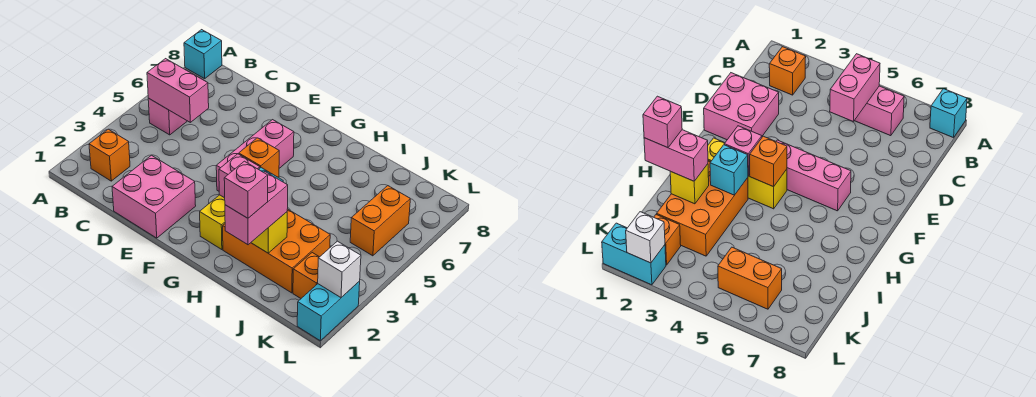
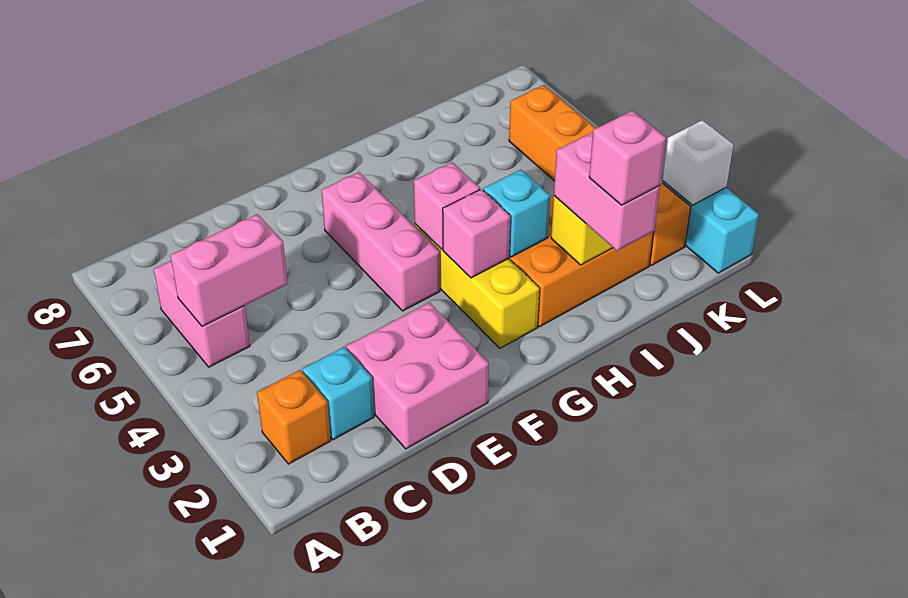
cyan brick A8 level 1 -> cyan brick C2 level 1
orange brick G4 level 2 -> pink brick G4 level 2

